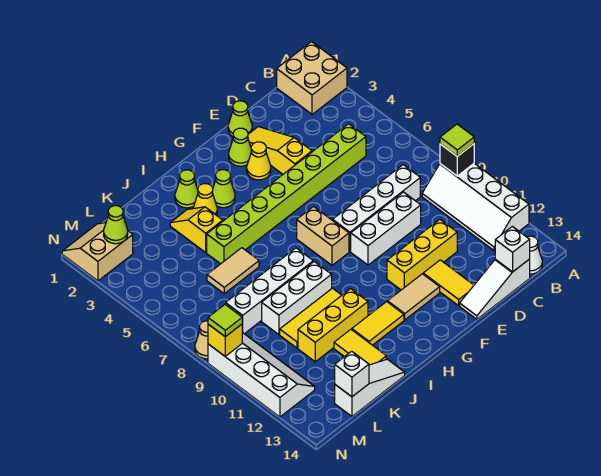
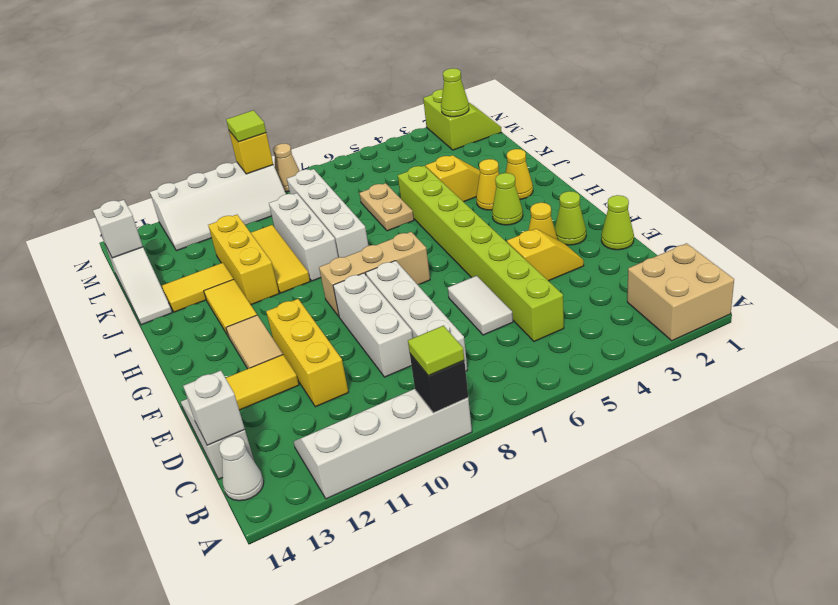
none -> white tile D6:E6 level 1
yellow slope E2:E4 level 1 top 4 -> yellow slope E3:E4 level 1 top 4
tan brick G7:G8 level 1 -> tan brick G7:G9 level 1
lime cone I2 level 1 -> yellow cone I2 level 1
tan tile J6:K6 level 1 -> tan plate J6:K6 level 1
tan slope M1:N2 level 1 top 2 -> lime slope M1:N2 level 1 top 2

